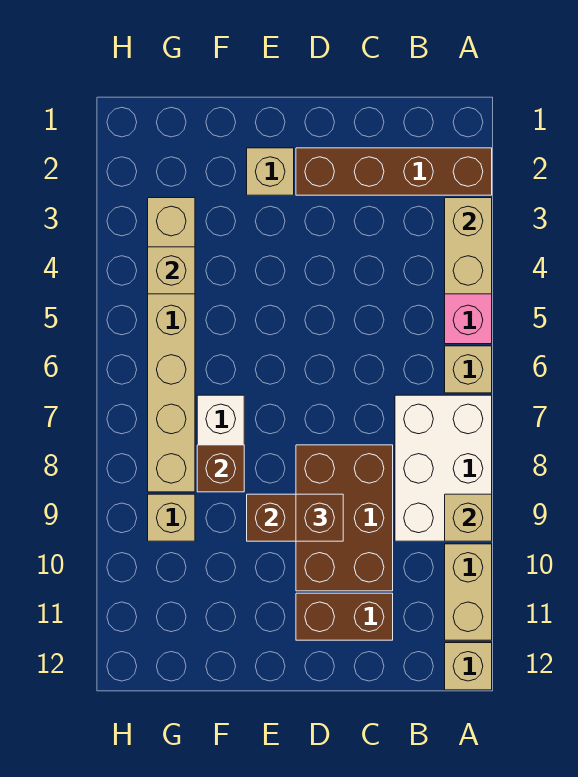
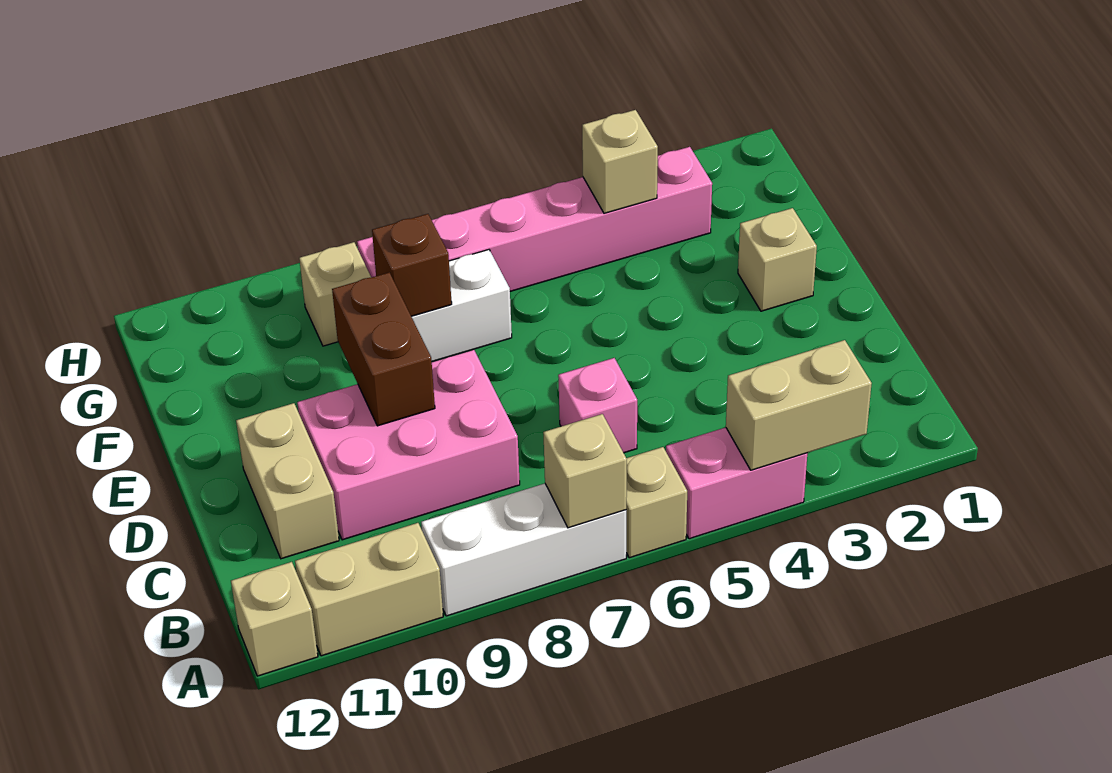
brown brick A2:D2 level 1 -> none
white brick A7:B9 level 1 -> white brick A7:A9 level 1
tan brick A9 level 2 -> tan brick A7 level 2
none -> pink brick C6 level 1
brown brick C8:D10 level 1 -> pink brick C8:D10 level 1
brown brick C11:D11 level 1 -> tan brick C11:D11 level 1
brown brick D9 level 3 -> none
tan brick G3:G8 level 1 -> pink brick G3:G8 level 1

